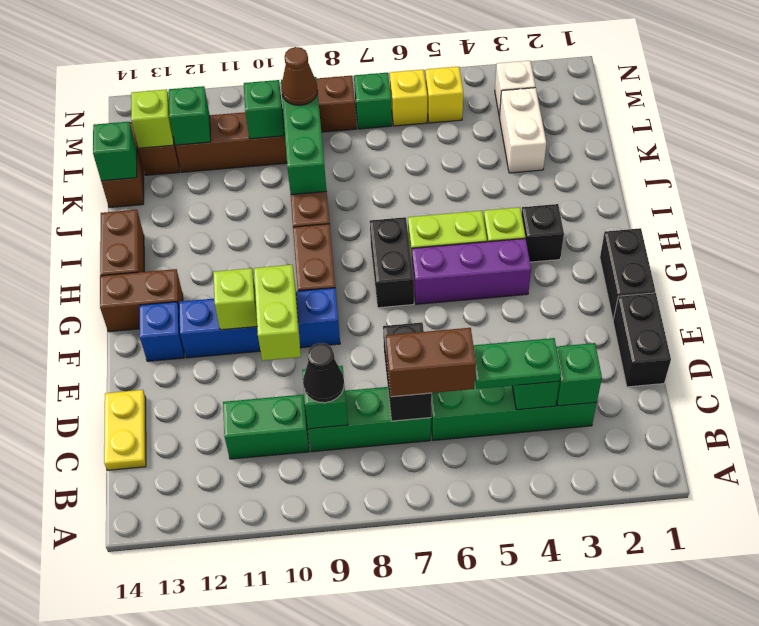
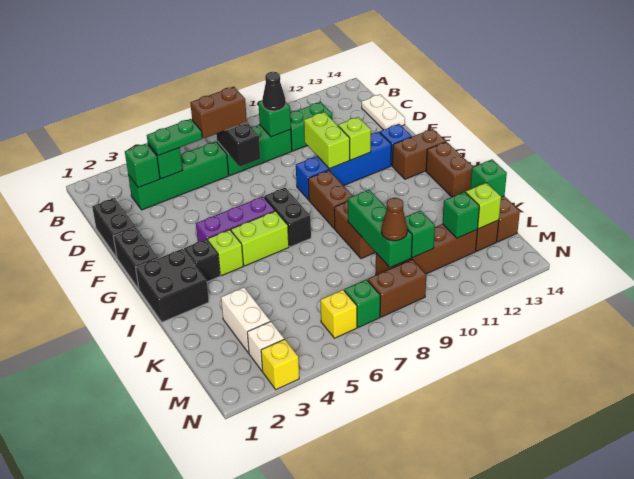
yellow plate C14:D14 level 1 -> white plate C14:D14 level 1
none -> black brick H1:I2 level 1
yellow brick M5 level 1 -> yellow brick N3 level 1

